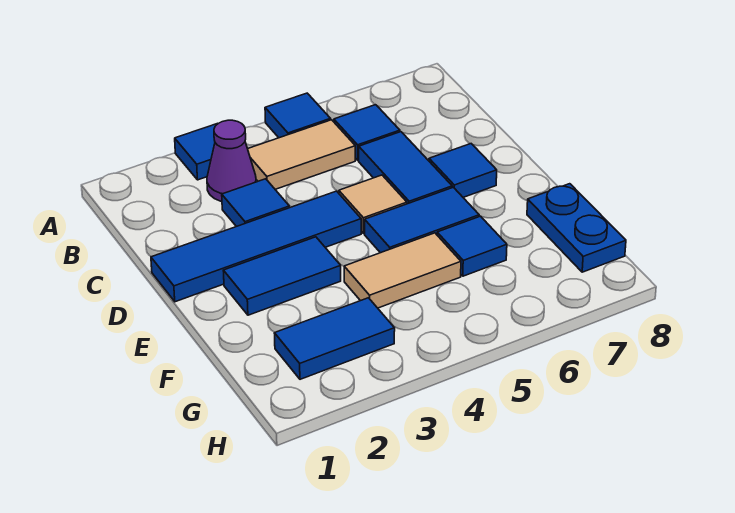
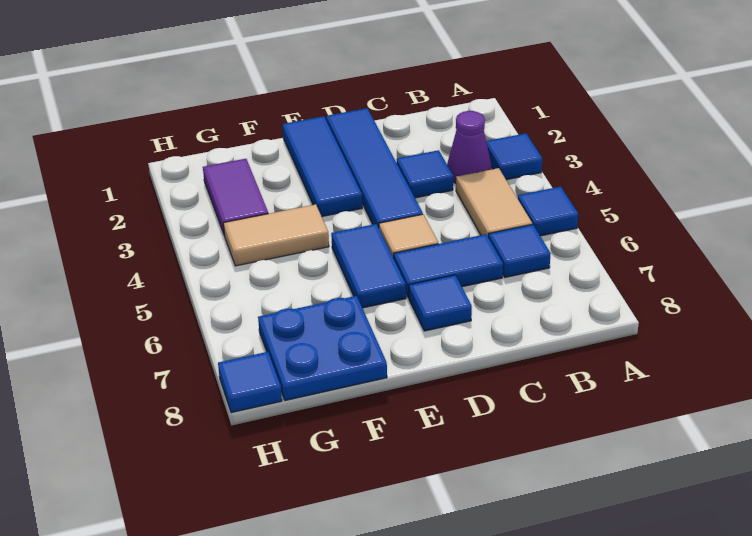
blue tile E2:E3 level 1 -> blue tile E1:E3 level 1
tan tile F4:F5 level 1 -> tan tile F4:G4 level 1
blue tile F6 level 1 -> blue tile H8 level 1
blue plate F8:G8 level 1 -> blue plate F7:G8 level 1
blue tile G2:G3 level 1 -> purple tile G2:G3 level 1

